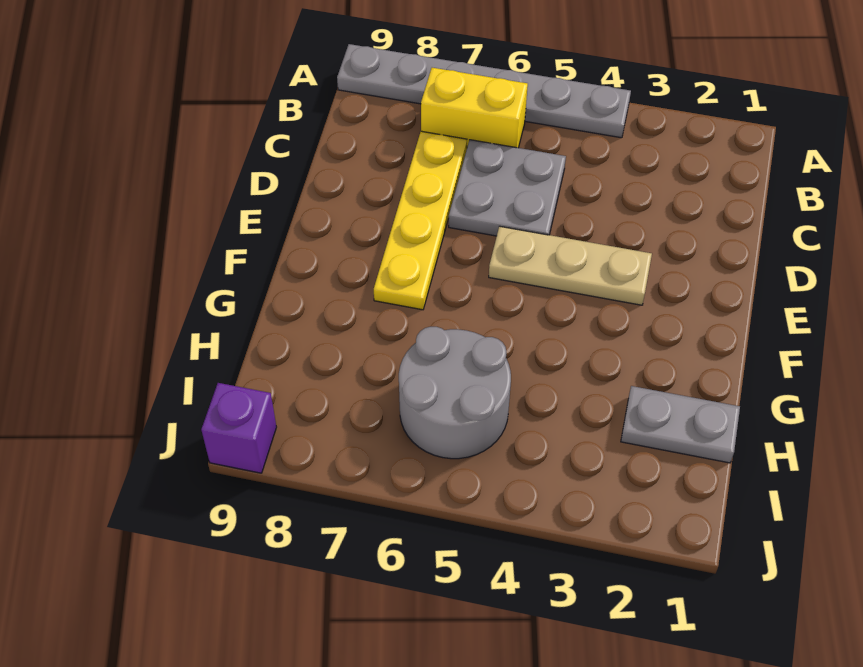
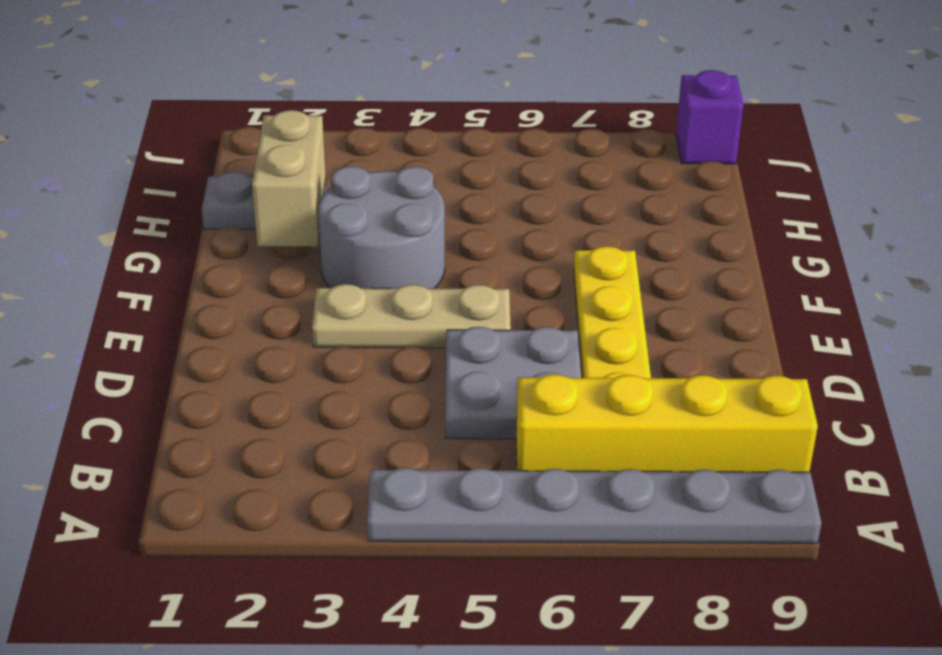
yellow brick B6:B7 level 1 -> yellow brick B6:B9 level 1
none -> tan brick G2:H2 level 2
grey round brick H5:I6 level 1 -> grey round brick F3:G4 level 1

